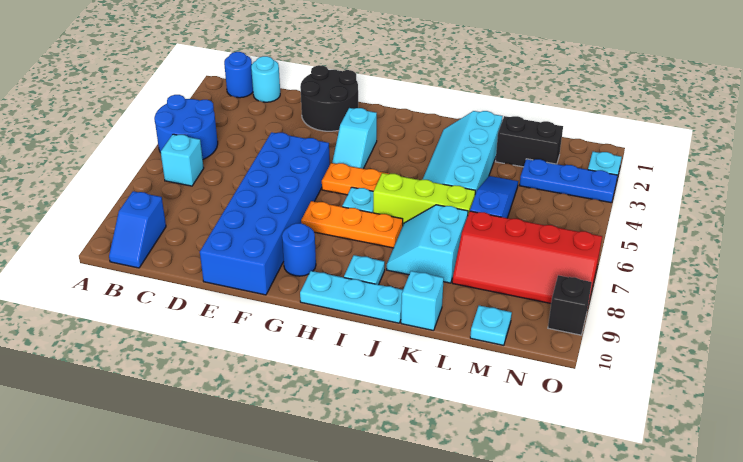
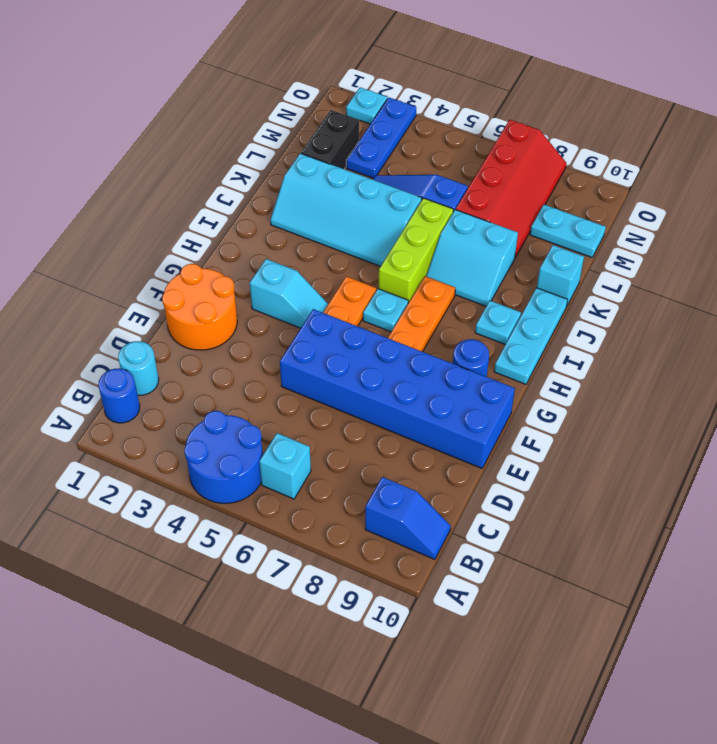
black round brick E1:F2 level 1 -> orange round brick E1:F2 level 1
cyan plate M10 level 1 -> cyan plate M9:M10 level 1
black brick O9 level 1 -> none

